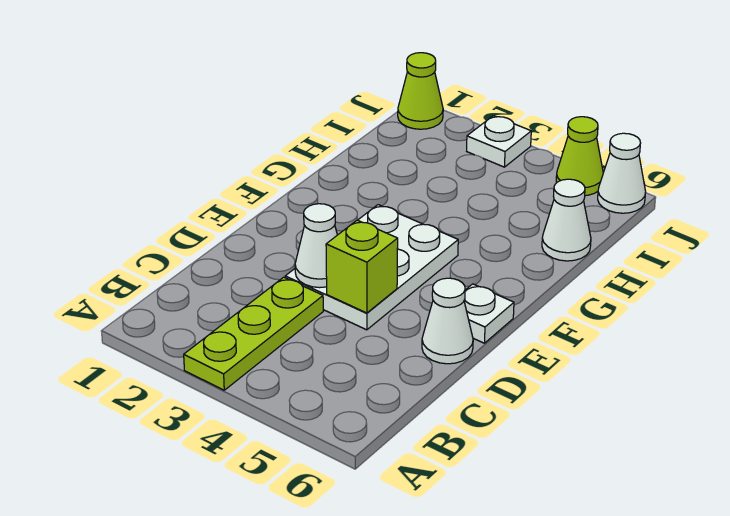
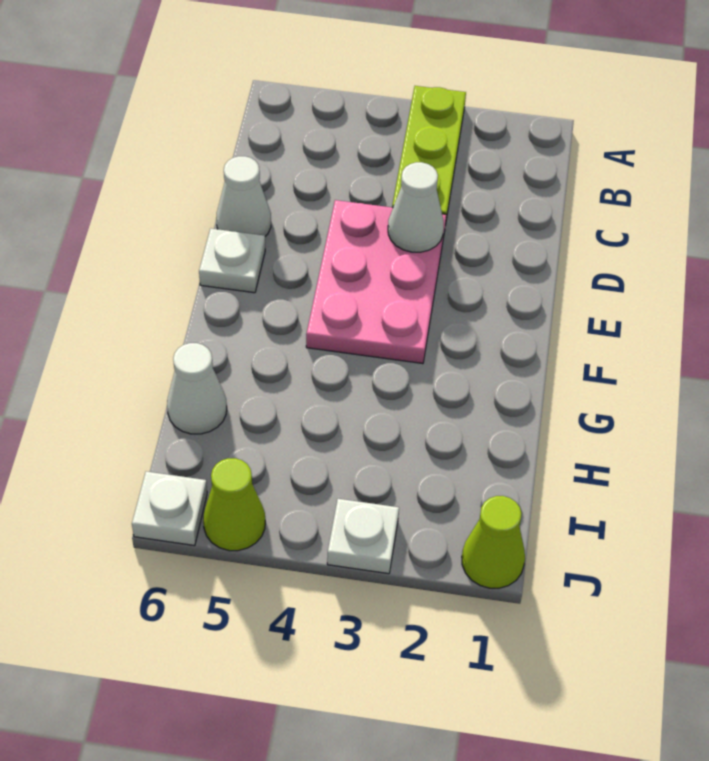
white plate D3:F4 level 1 -> pink plate D3:F4 level 1
lime brick D4 level 2 -> none
white cone J6 level 1 -> white plate J6 level 1

